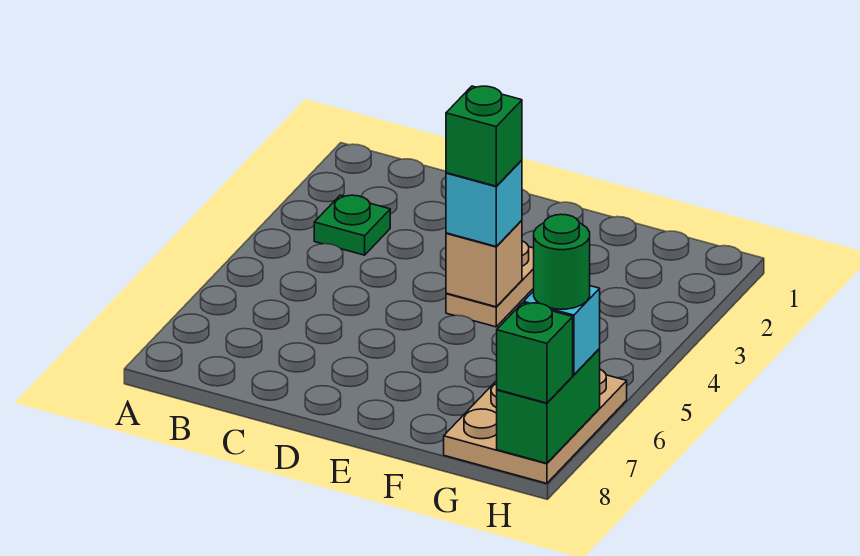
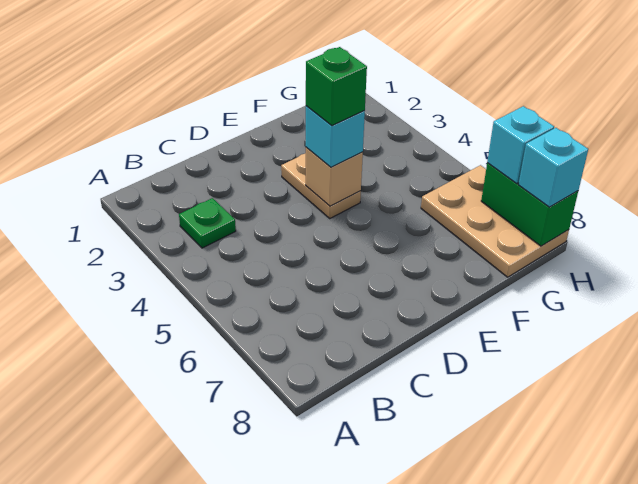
green round brick H7 level 4 -> none
green brick H8 level 3 -> cyan brick H8 level 3

